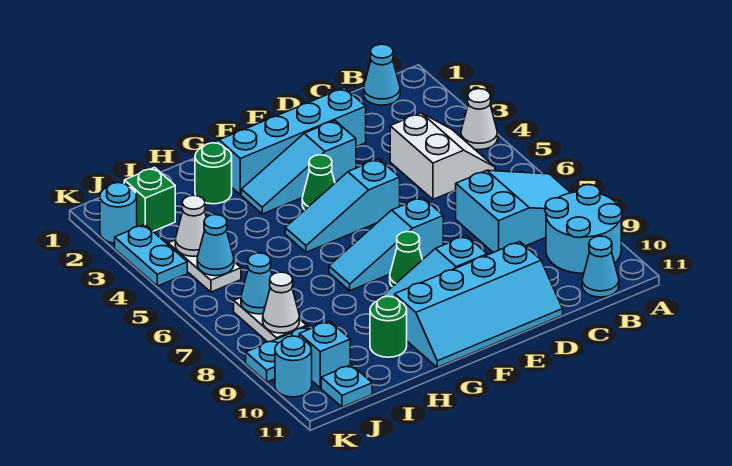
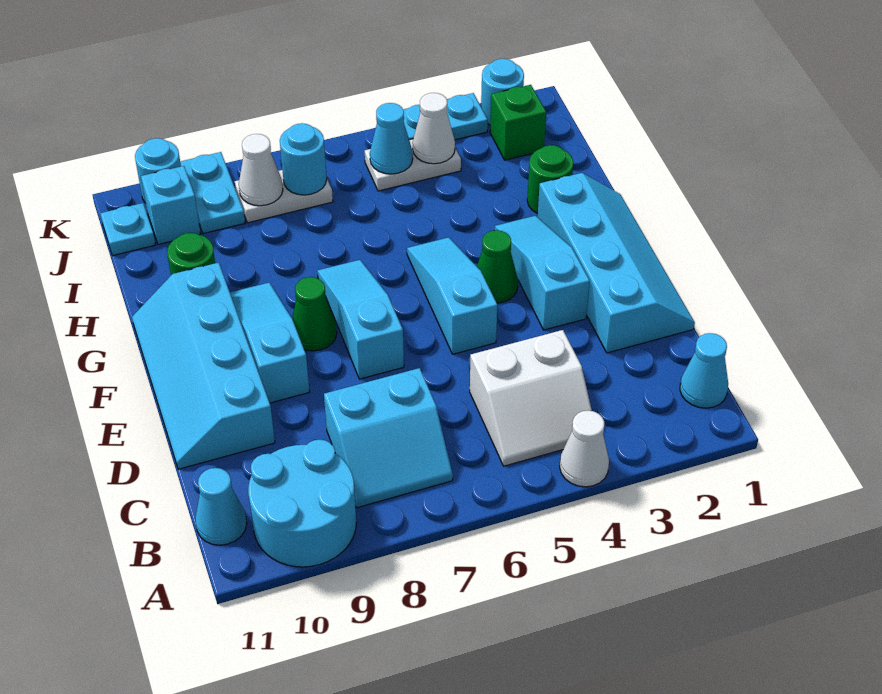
cyan slope A7:C8 level 1 top C -> cyan slope B7:C8 level 1 top C
cyan cone J7 level 2 -> cyan round brick J7 level 2

